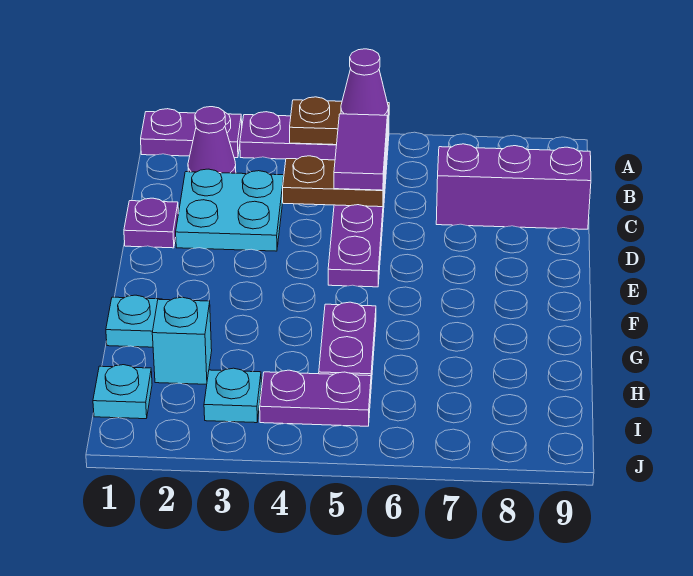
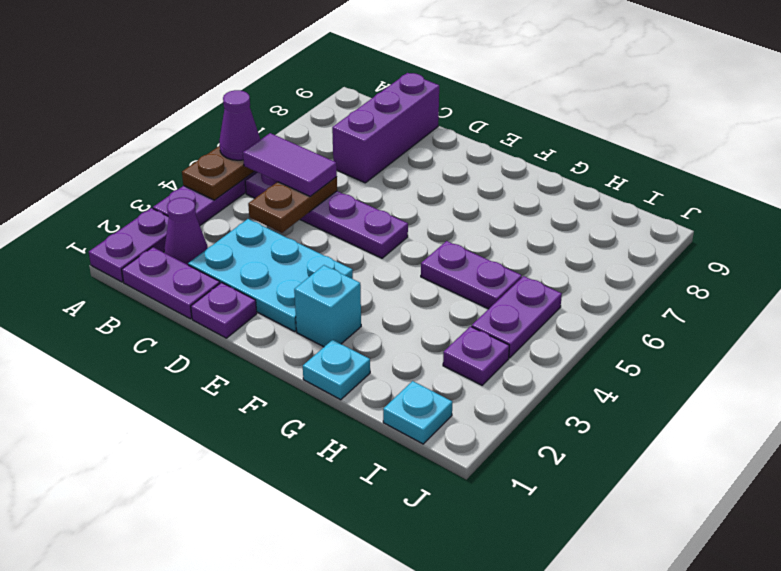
none -> purple plate B1:C1 level 1
cyan plate C2:D3 level 1 -> cyan plate C2:E3 level 1
cyan brick H2 level 1 -> cyan brick F2 level 1
cyan plate I3 level 1 -> purple plate I3 level 1

